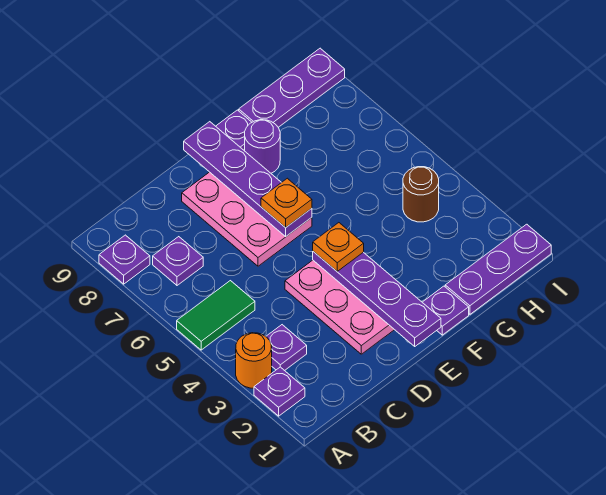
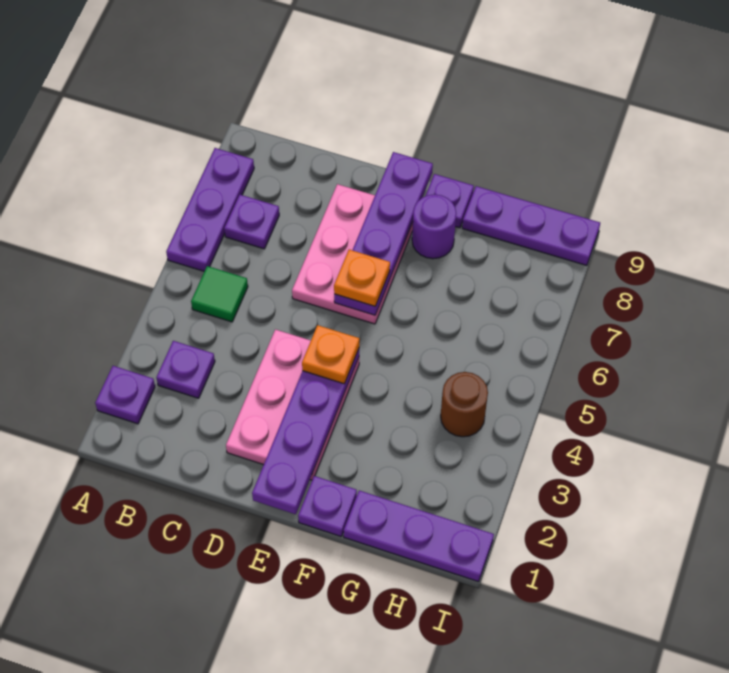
orange round brick A3 level 1 -> none
green tile A5:B5 level 1 -> green tile B5 level 1
purple plate A8 level 1 -> purple plate A6:A8 level 1

